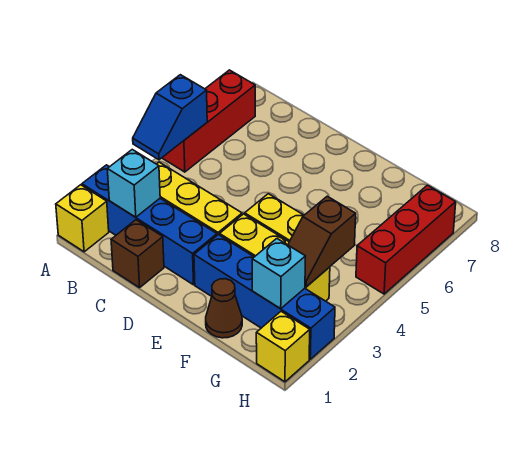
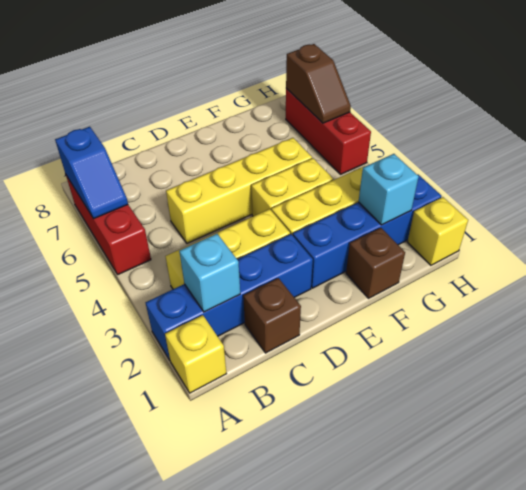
blue slope A4:A5 level 2 top 5 -> blue slope A6:A7 level 2 top 7
none -> yellow brick C5:F5 level 1
brown cone F1 level 1 -> brown brick F1 level 1
brown slope G3:G4 level 2 top 4 -> brown slope H6:H7 level 2 top 7

